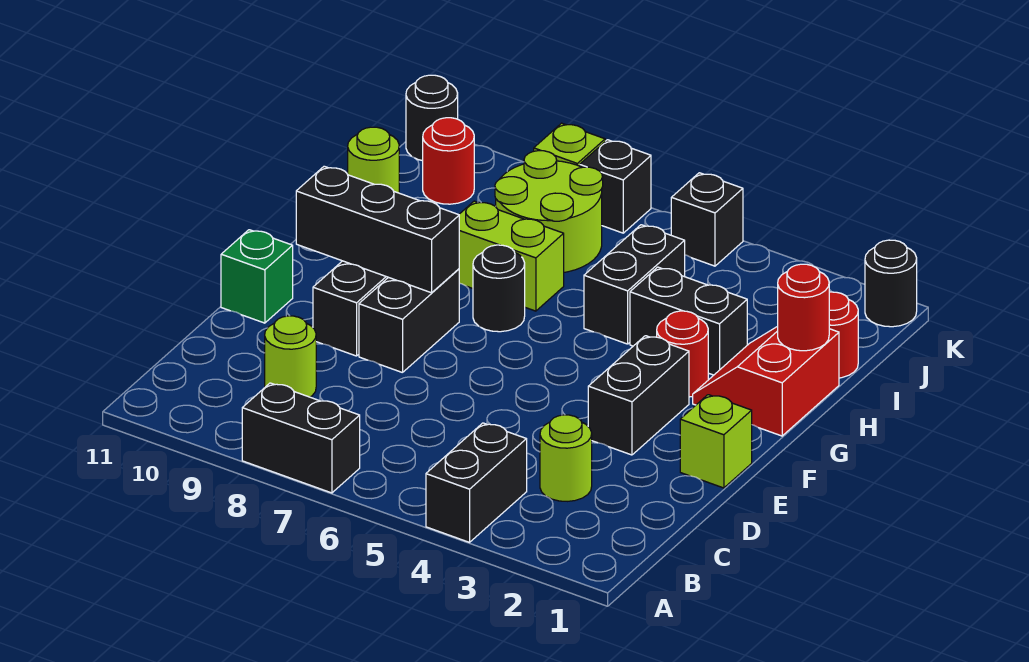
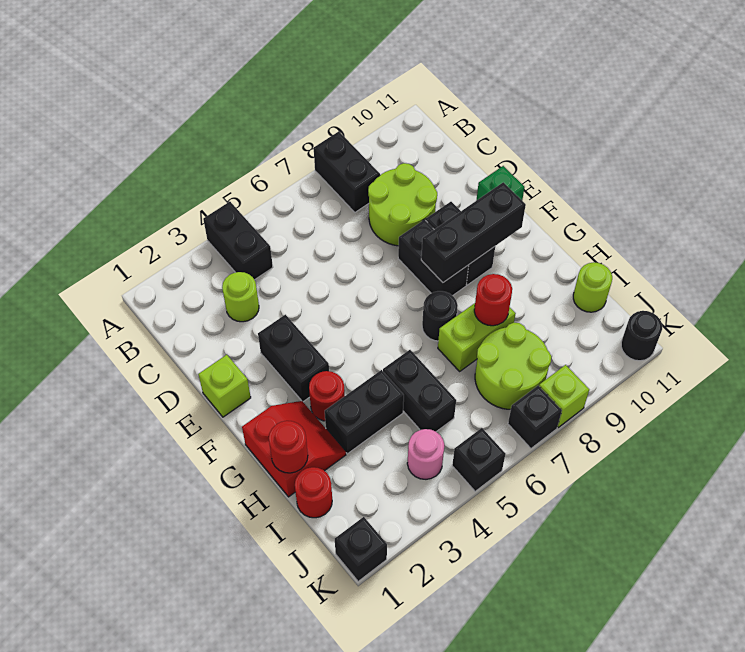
black brick A7:A8 level 1 -> black brick A8:B8 level 1
lime round brick C9 level 1 -> lime round brick C8:D9 level 1
none -> pink round brick J4 level 1
red round brick J10 level 1 -> red round brick H8 level 2
black round brick K1 level 1 -> black brick K1 level 1

